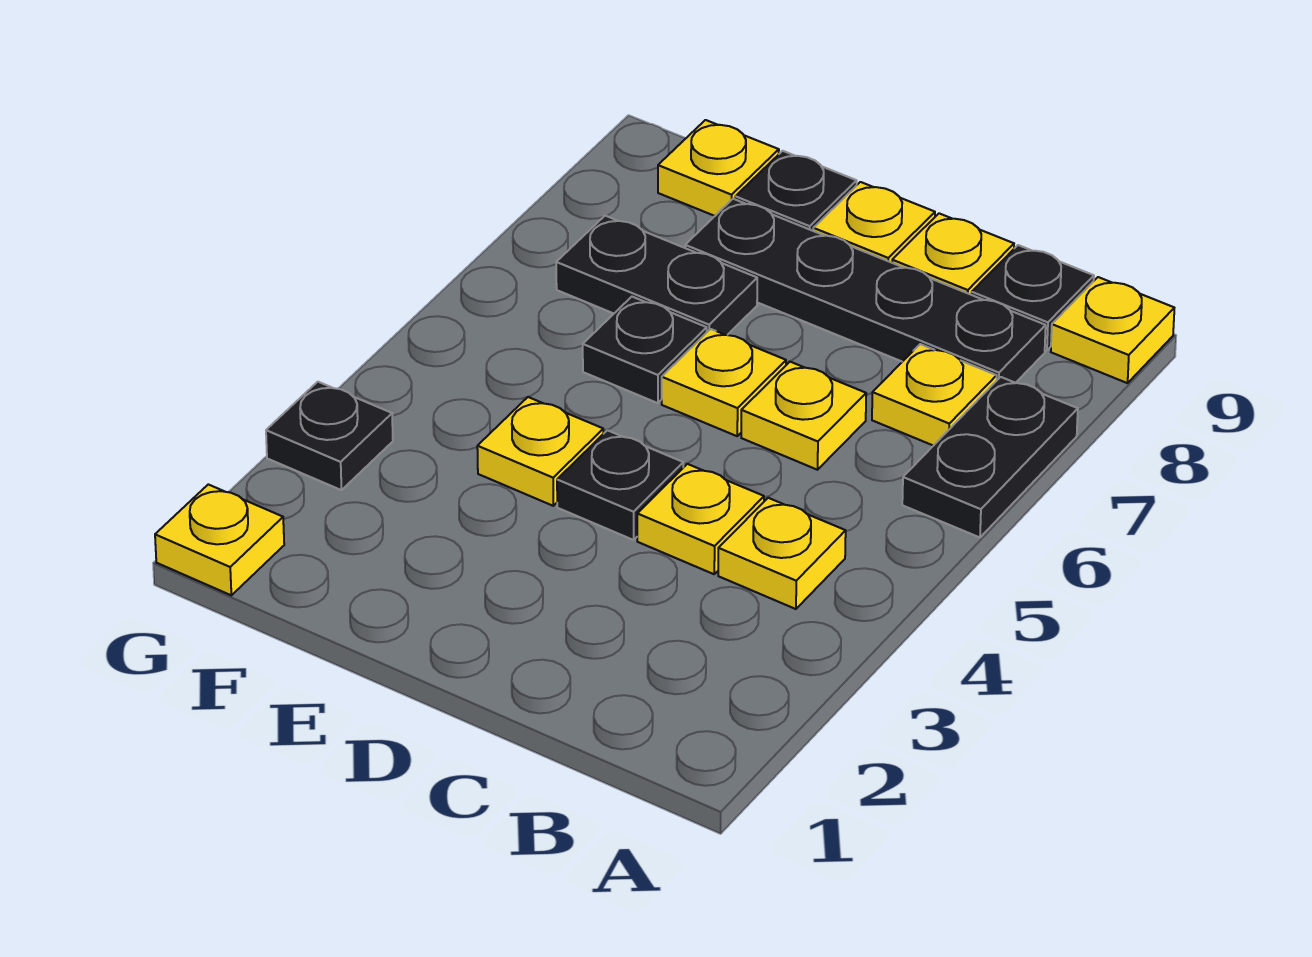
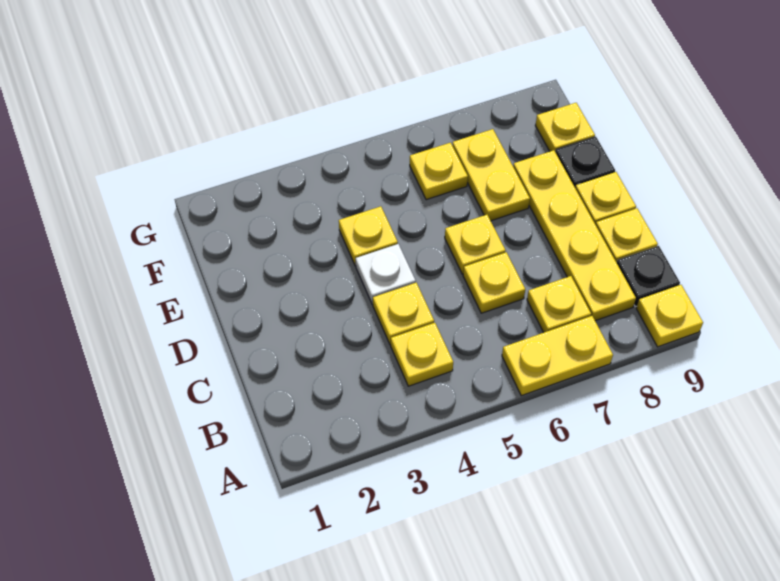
black plate A6:A7 level 1 -> yellow plate A6:A7 level 1
black plate B8:E8 level 1 -> yellow plate B8:E8 level 1
black plate D4 level 1 -> white plate D4 level 1
black plate E6 level 1 -> none
black plate E7:F7 level 1 -> yellow plate E7:F7 level 1
yellow plate G1 level 1 -> yellow plate F6 level 1
black plate G3 level 1 -> none

